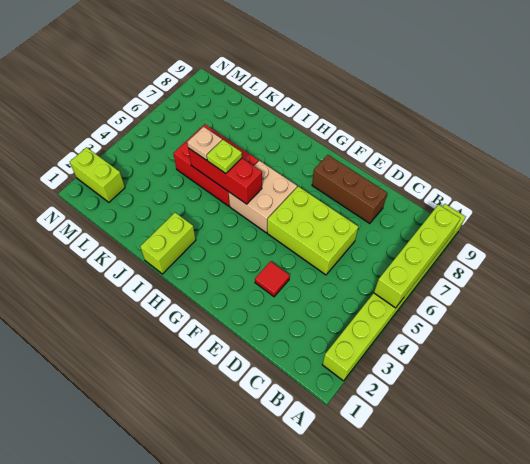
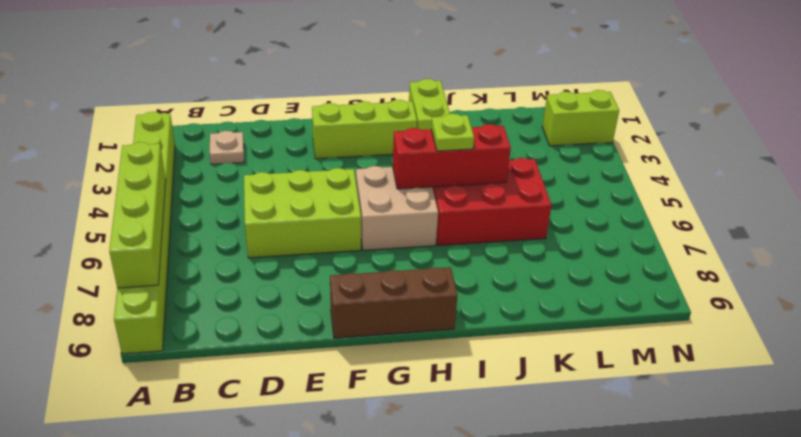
brown brick D8:F8 level 1 -> brown brick F9:H9 level 1
red tile E3 level 1 -> none
none -> lime brick F2:H2 level 1
tan plate J5 level 3 -> tan plate C2 level 1

